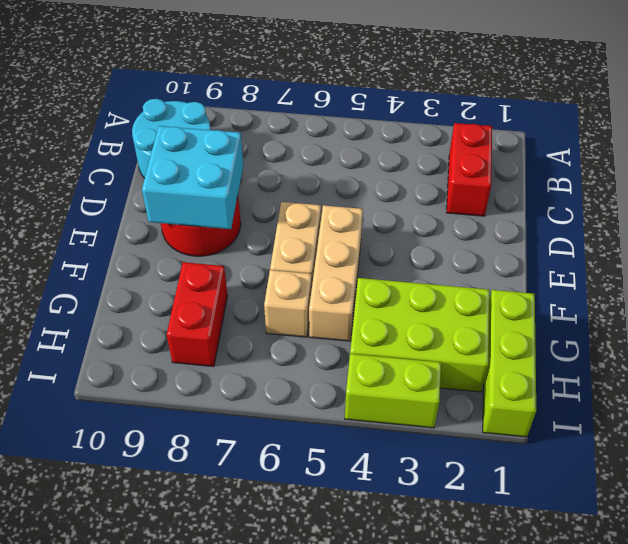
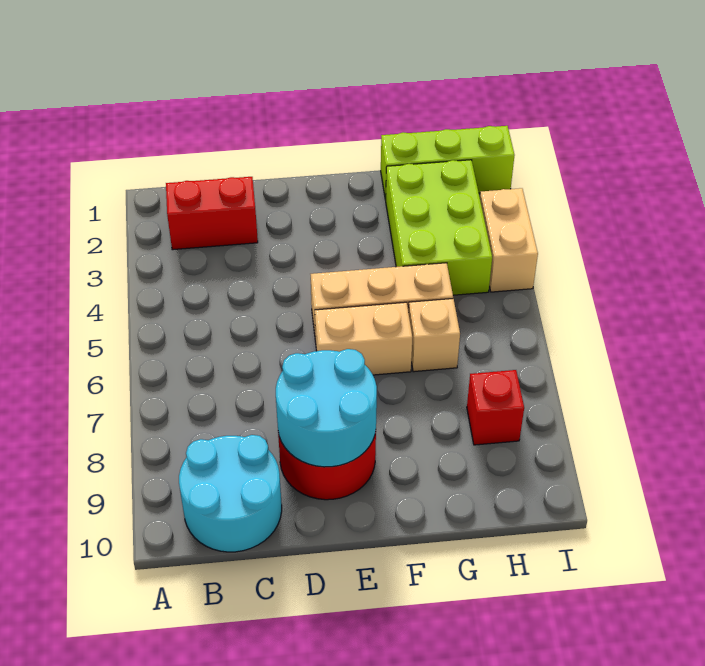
cyan brick D8:E9 level 2 -> cyan round brick D8:E9 level 2
red brick G8:H8 level 1 -> red brick H8 level 1
lime brick I3:I4 level 1 -> tan brick I3:I4 level 1

